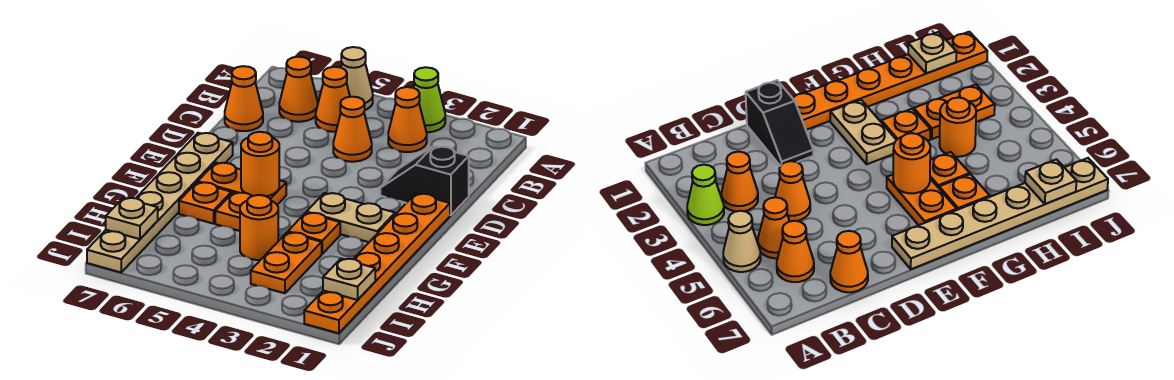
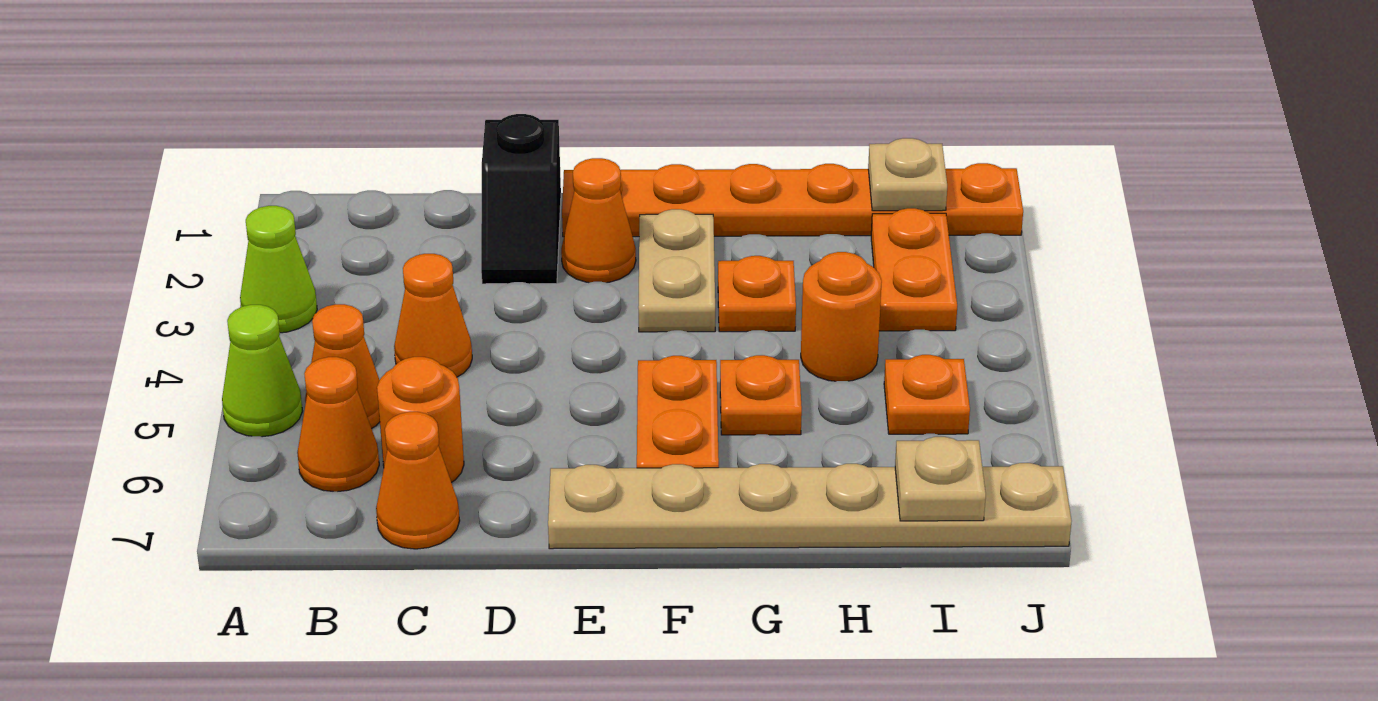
tan cone A5 level 1 -> lime cone A5 level 1
orange cone B3 level 1 -> orange cone E2 level 1
orange round brick F5 level 2 -> orange round brick C6 level 1
orange plate G6 level 1 -> orange plate I5 level 1
orange plate H3:I3 level 1 -> orange plate I2:I3 level 1

